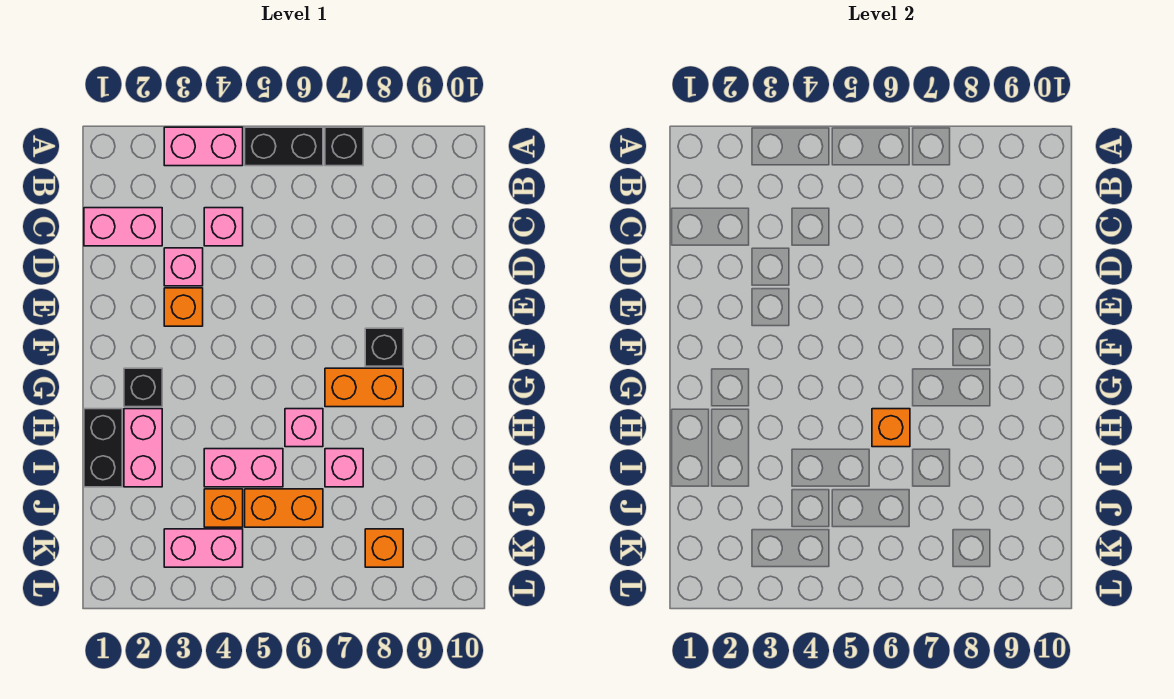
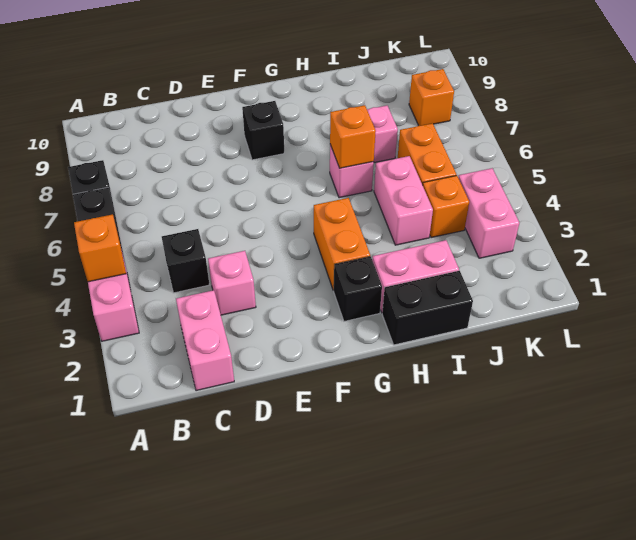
pink brick C4 level 1 -> black brick C4 level 1
orange brick E3 level 1 -> orange brick A4 level 2
orange brick G7:G8 level 1 -> orange brick G3:G4 level 1

